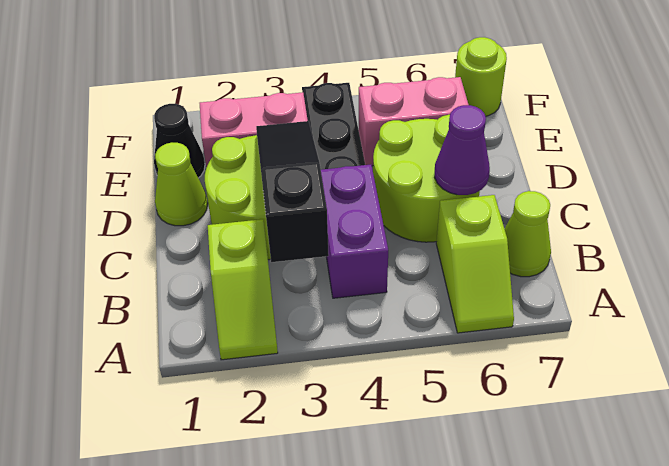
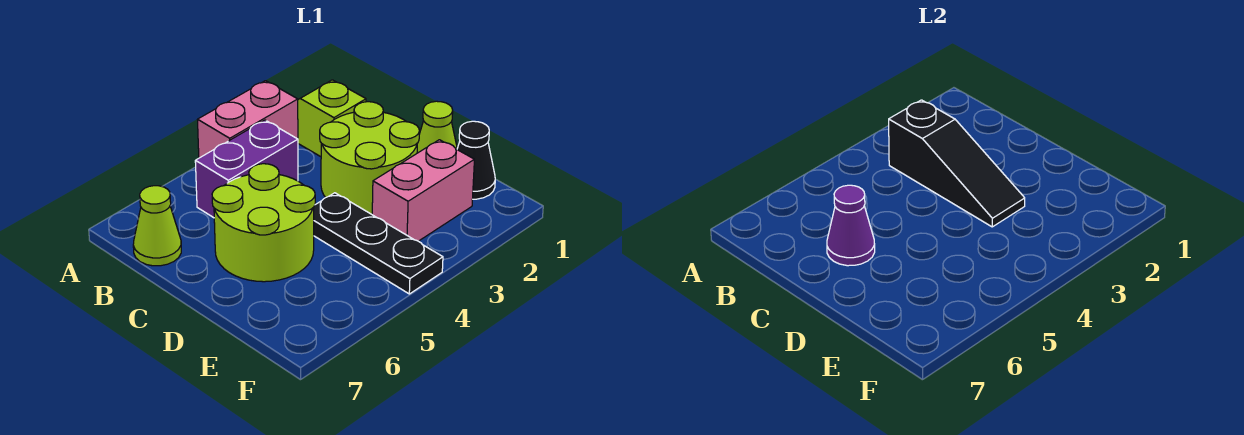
lime slope A6:B6 level 1 top B -> none
purple brick B4:C4 level 1 -> purple brick B4:B5 level 1
pink brick E5:E6 level 1 -> pink brick A3:A4 level 1
lime round brick F7 level 1 -> none

